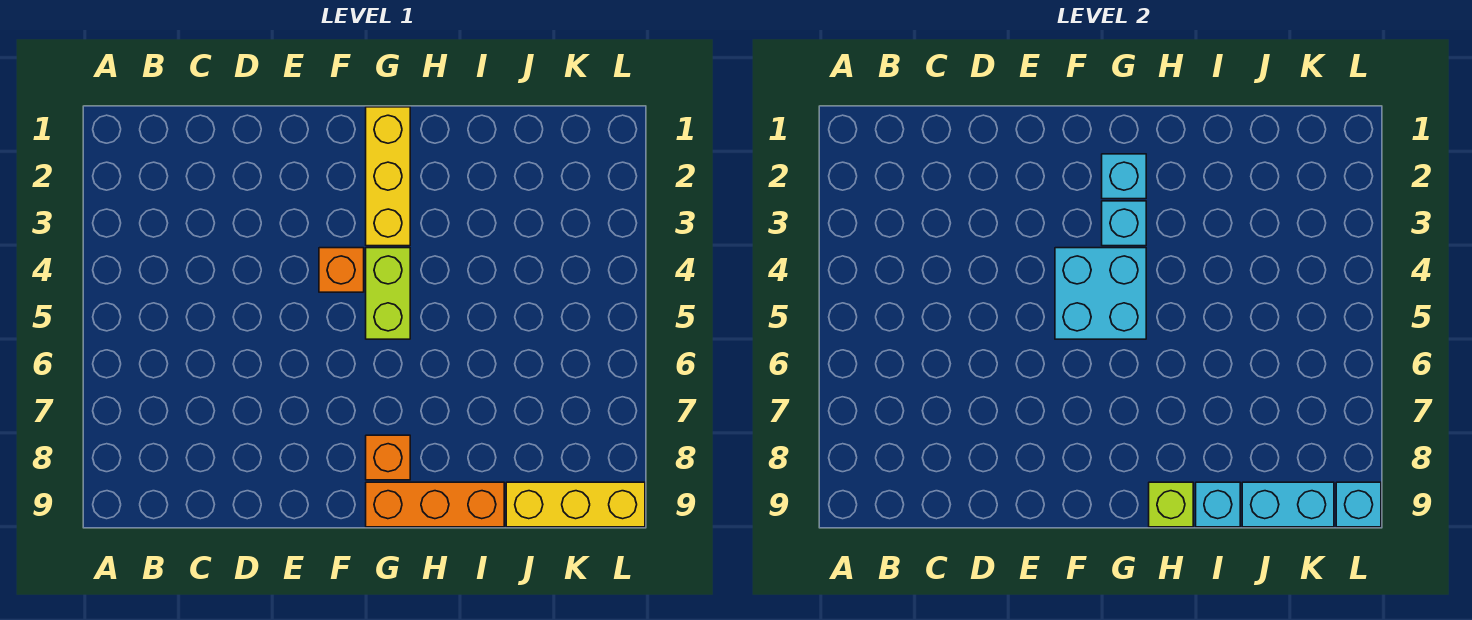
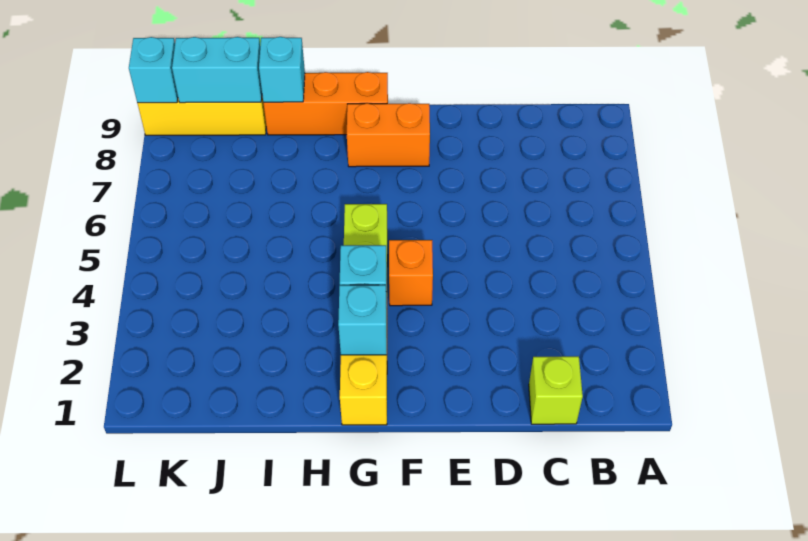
cyan brick F4:G5 level 2 -> none
orange brick G8 level 1 -> orange brick F8:G8 level 1
lime brick H9 level 2 -> lime brick C1 level 1

